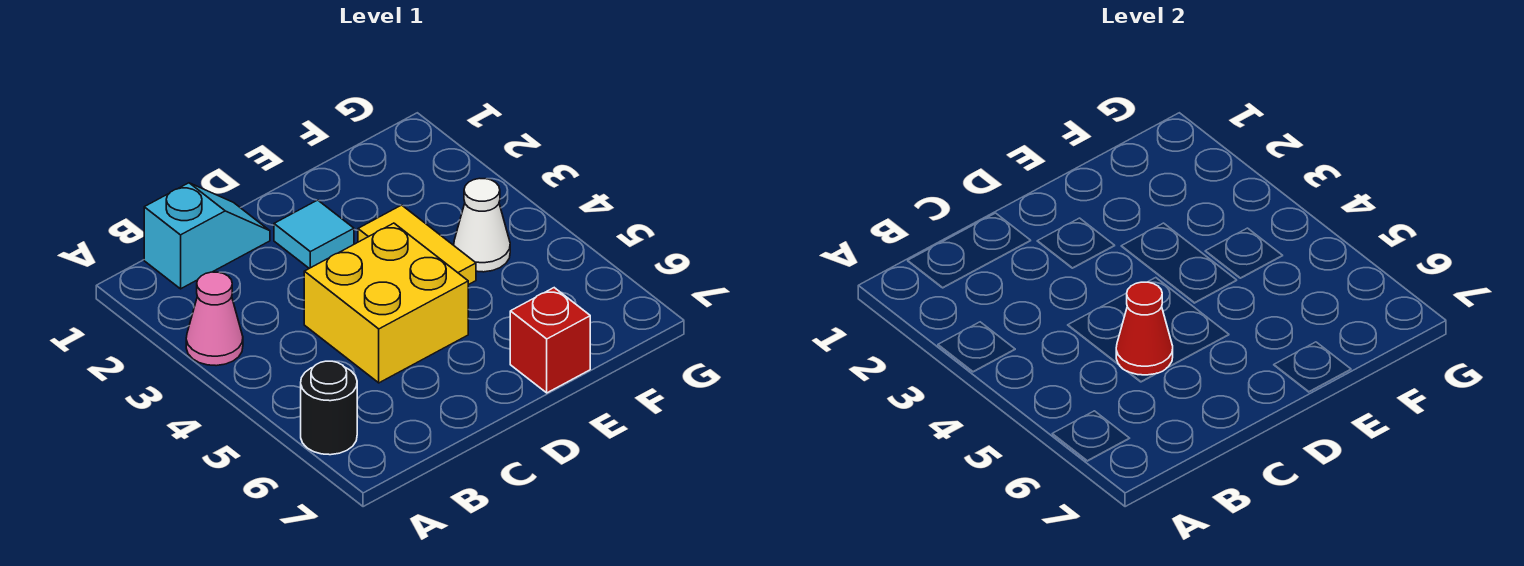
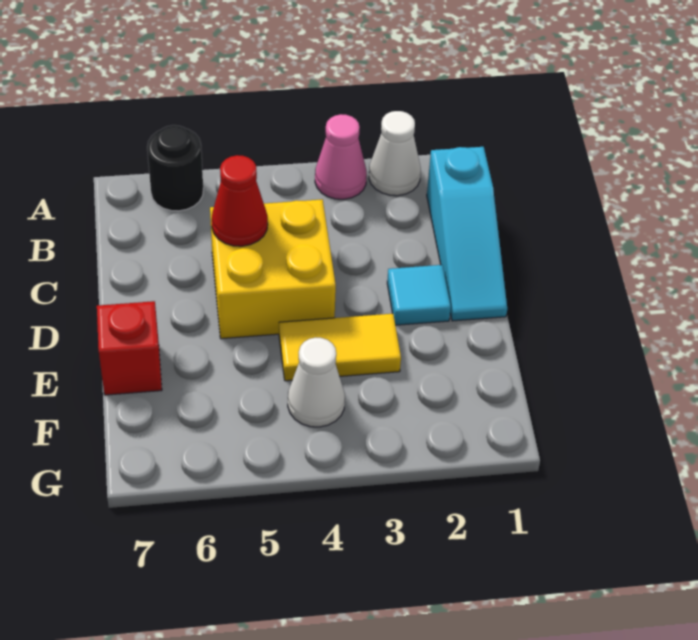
none -> white cone A2 level 1
cyan slope B1:C1 level 1 top B -> cyan slope B1:D1 level 1 top B

